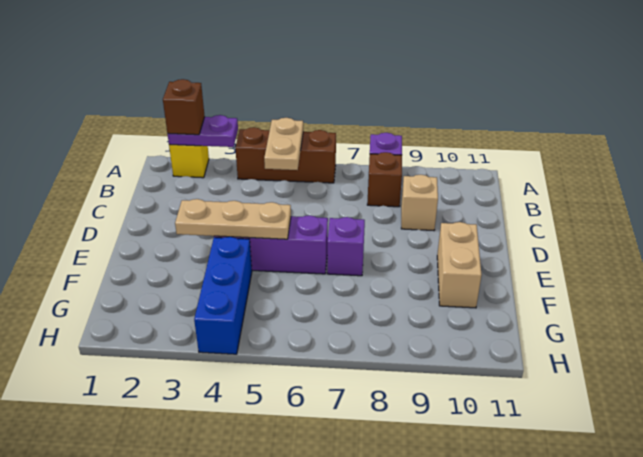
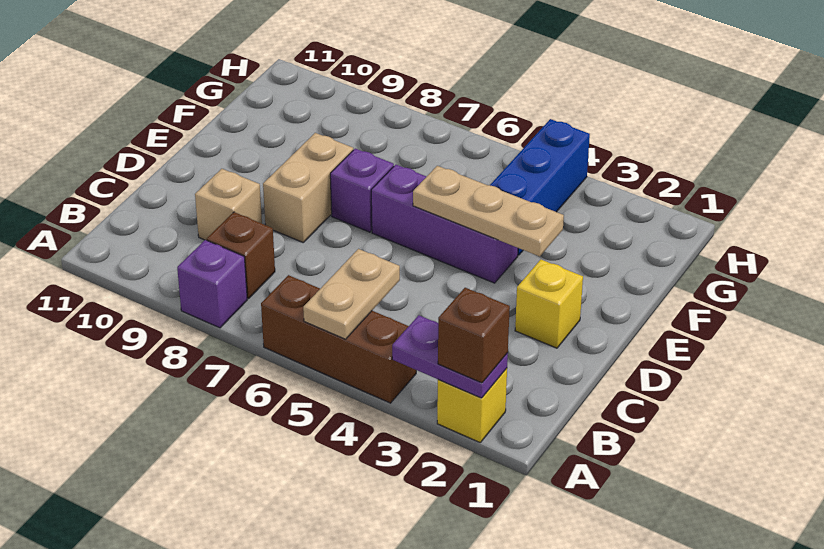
none -> yellow brick D2 level 1
tan brick E10:F10 level 1 -> tan brick D8:E8 level 1

